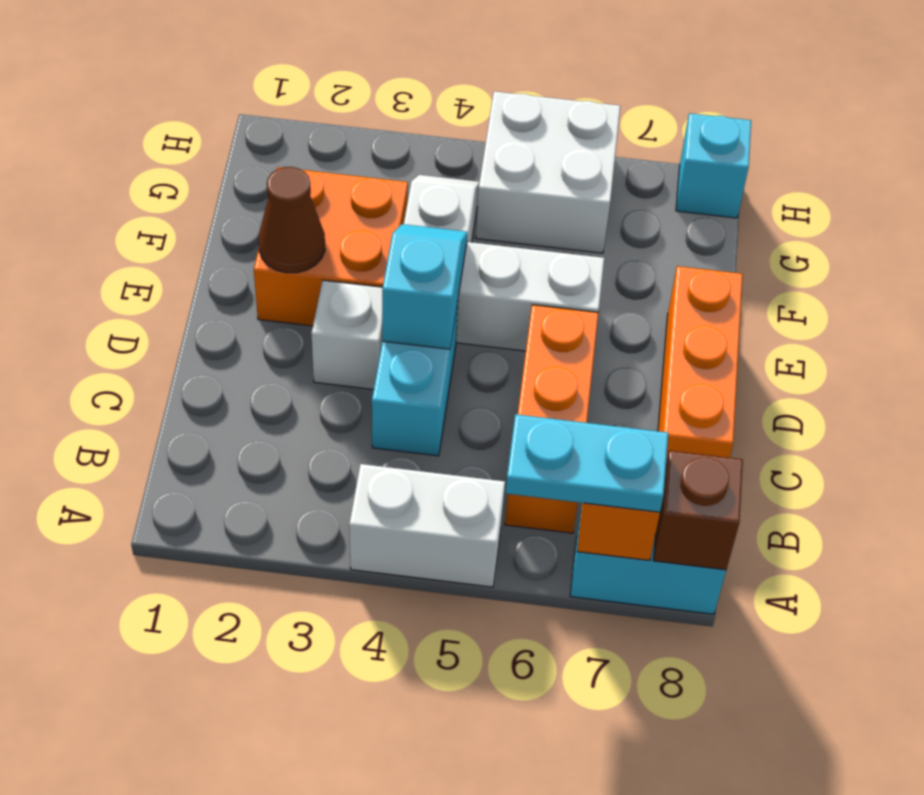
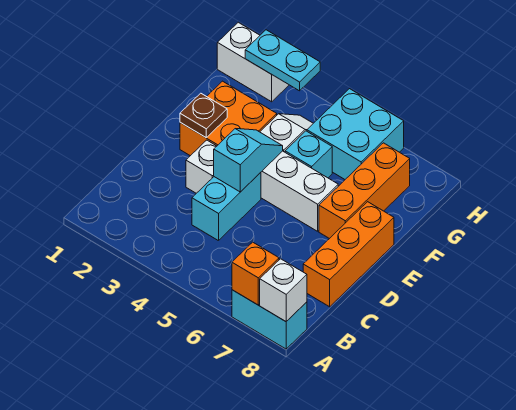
white brick A4:A5 level 1 -> white brick H1:H2 level 1
cyan plate A6:A7 level 3 -> cyan plate H2:H3 level 2
brown brick A8 level 2 -> white brick A8 level 2
orange brick B6:D6 level 1 -> orange brick E7:G7 level 1
brown cone E2 level 2 -> brown plate E2 level 2
white brick G5:H6 level 1 -> cyan brick G5:H6 level 1
cyan brick H8 level 1 -> cyan brick F5 level 1

